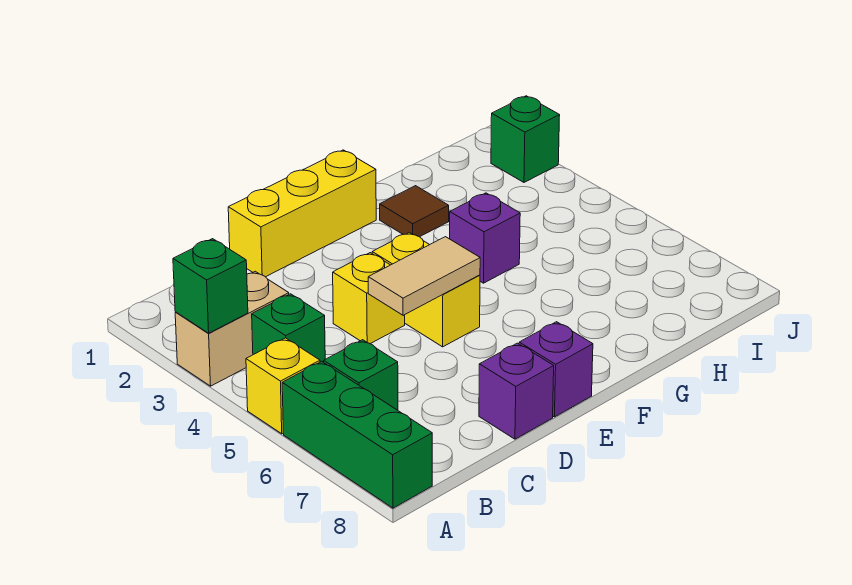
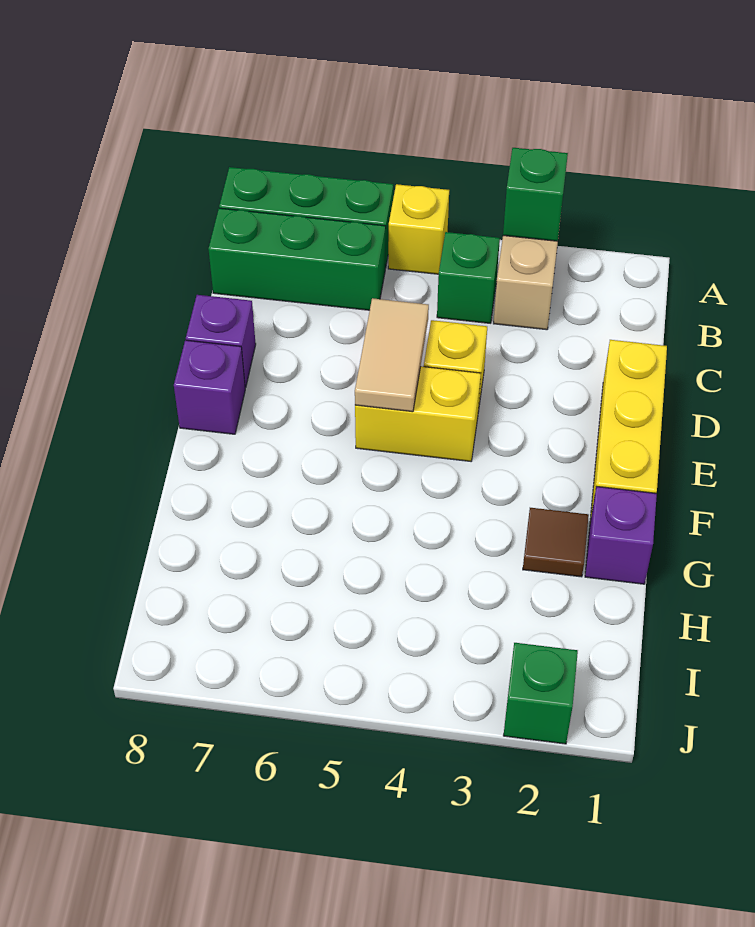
green brick B6 level 1 -> green brick B6:B8 level 1
purple brick G4 level 1 -> purple brick G1 level 1

